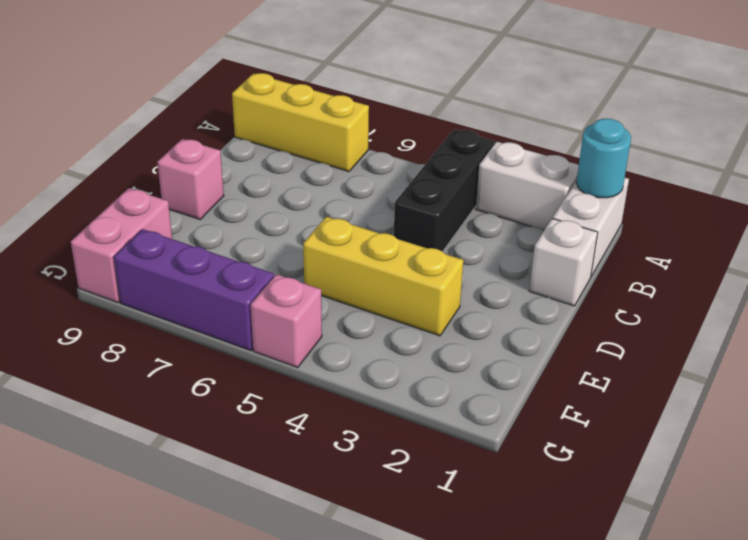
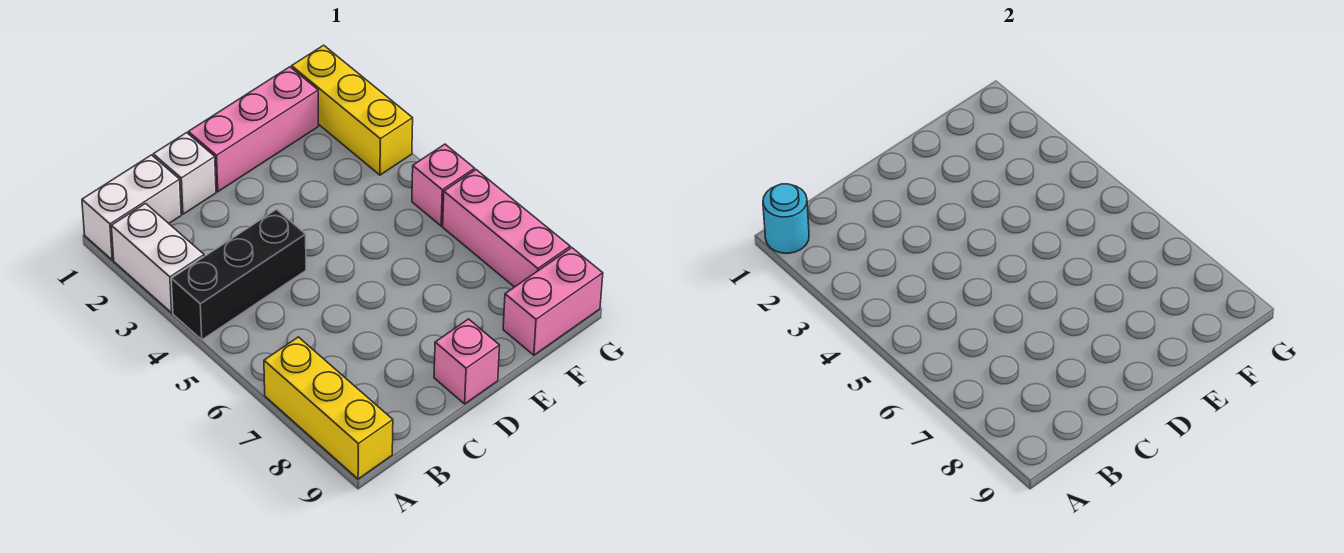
none -> pink brick D1:F1 level 1
yellow brick E3:E5 level 1 -> yellow brick G1:G3 level 1
purple brick G6:G8 level 1 -> pink brick G6:G8 level 1

